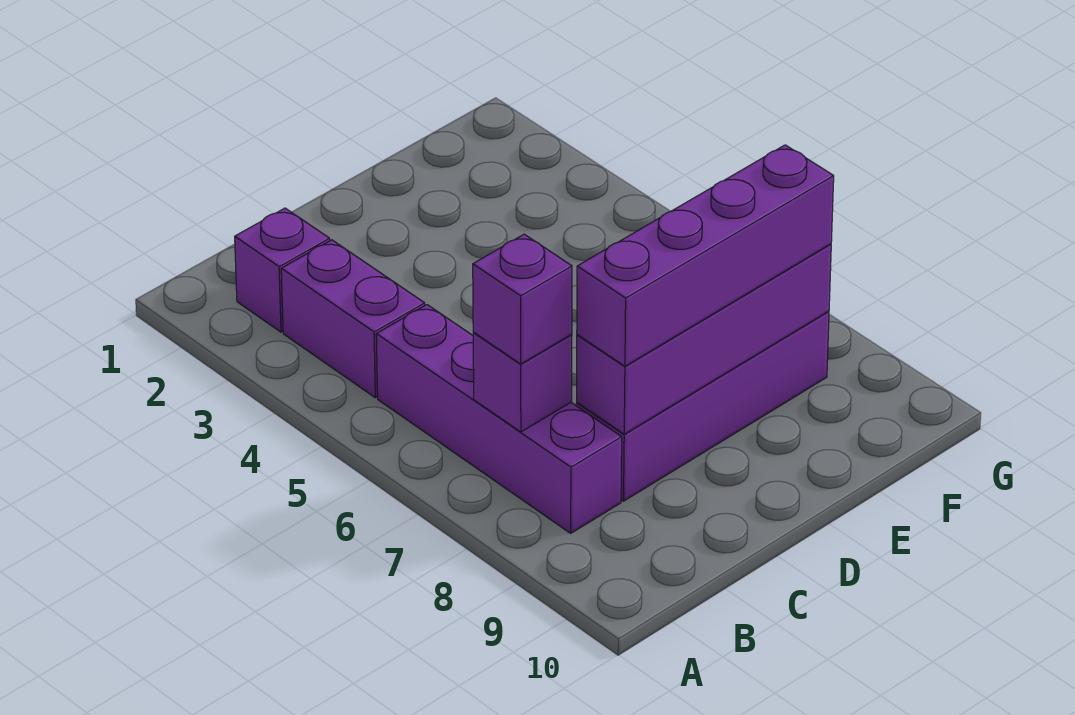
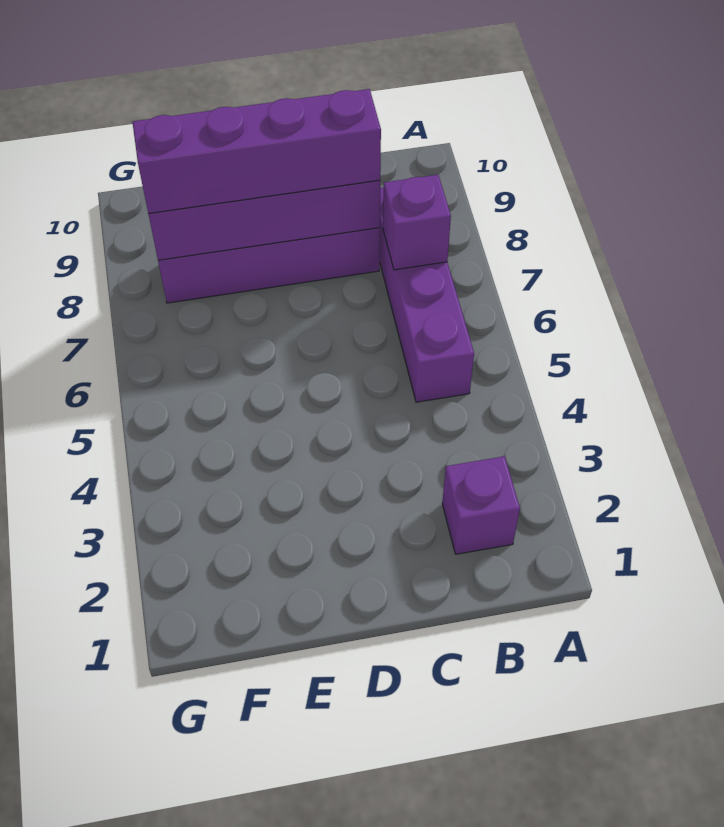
purple brick B3:B4 level 1 -> none
purple brick B7 level 3 -> none

